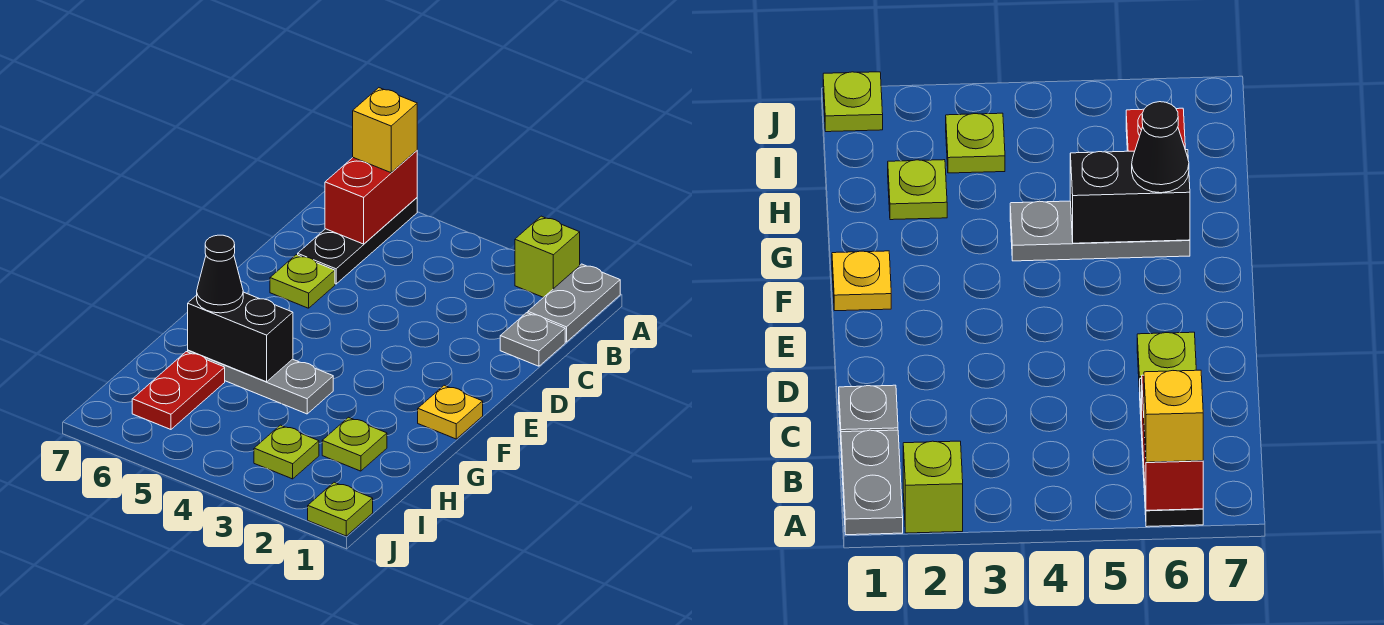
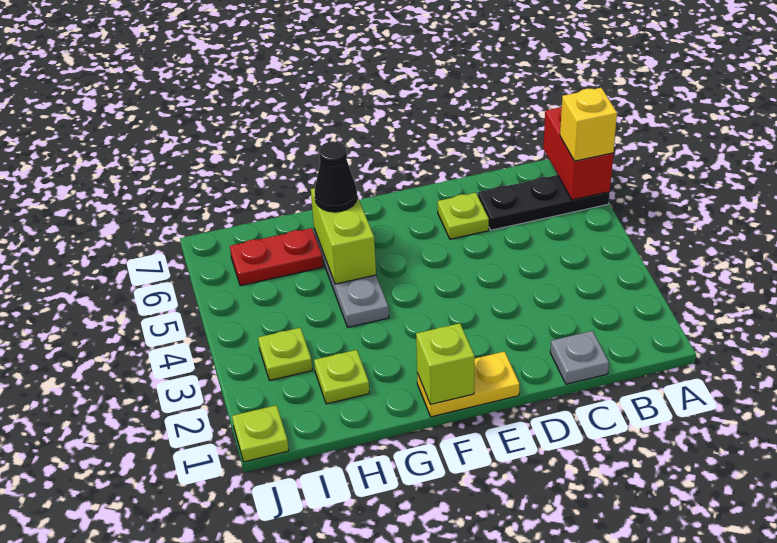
grey plate A1:B1 level 1 -> none
lime brick A2 level 1 -> lime brick F1 level 2
red brick A6:B6 level 2 -> red brick A6:A7 level 2
yellow plate F1 level 1 -> yellow plate E1:F1 level 1
black brick G5:G6 level 2 -> lime brick G5:G6 level 2

